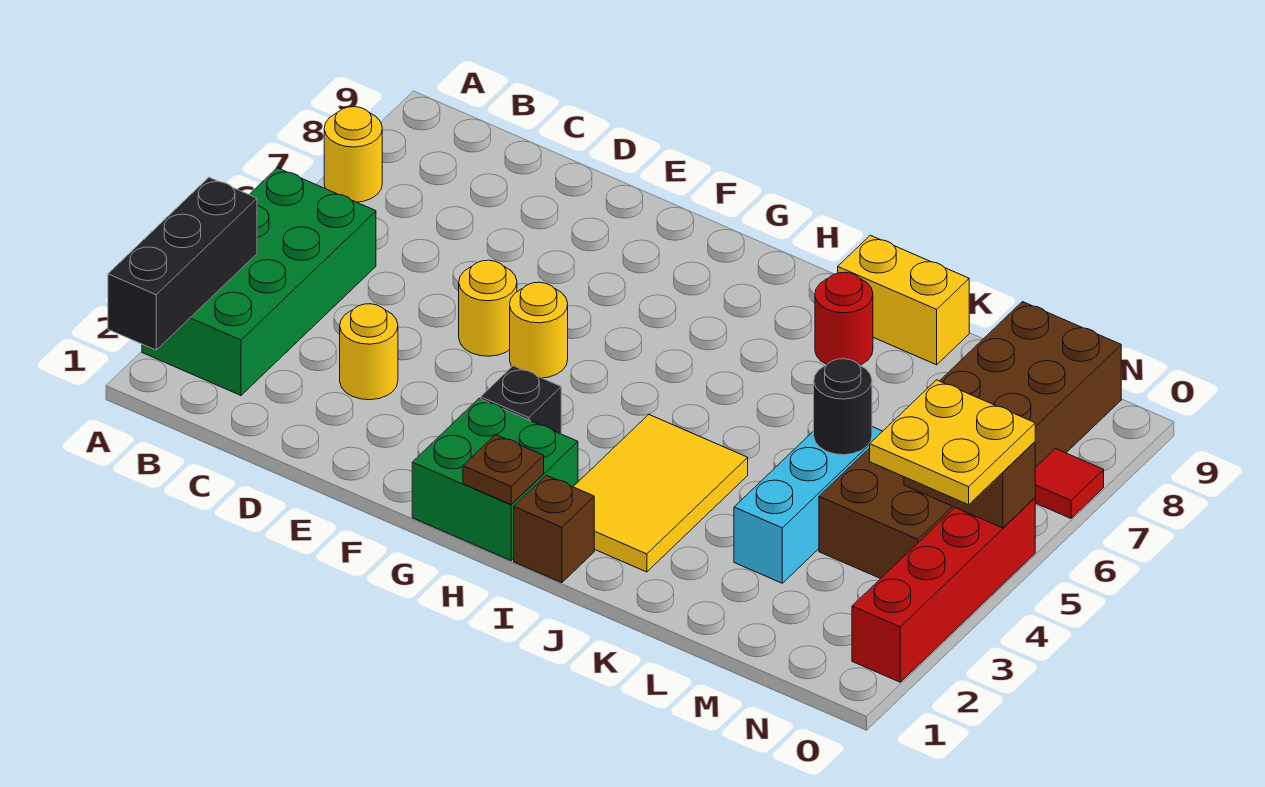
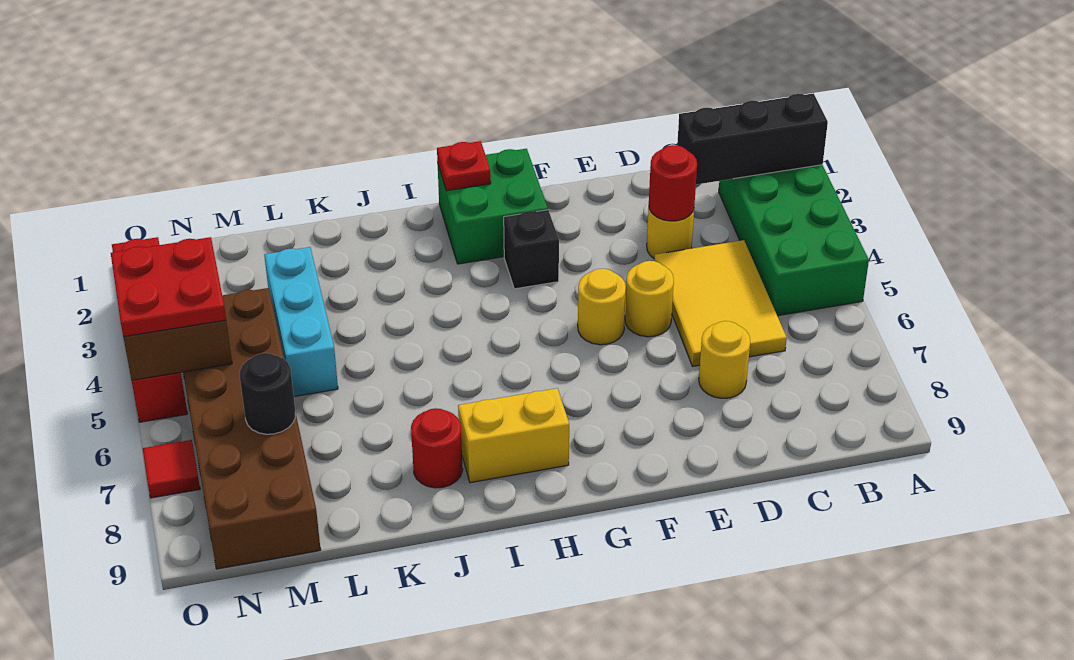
black brick A1:A3 level 2 -> black brick A2:C2 level 2
yellow round brick A7 level 1 -> yellow round brick D7 level 1
none -> red round brick D3 level 2
brown plate H1 level 2 -> red plate H1 level 2
brown brick I1 level 1 -> none
yellow tile I2:J4 level 1 -> yellow tile C4:D6 level 1
yellow brick J9:K9 level 1 -> yellow brick H8:I8 level 1
black round brick L5 level 2 -> black round brick M7 level 2
yellow plate N4:O5 level 3 -> red plate N4:O5 level 3

